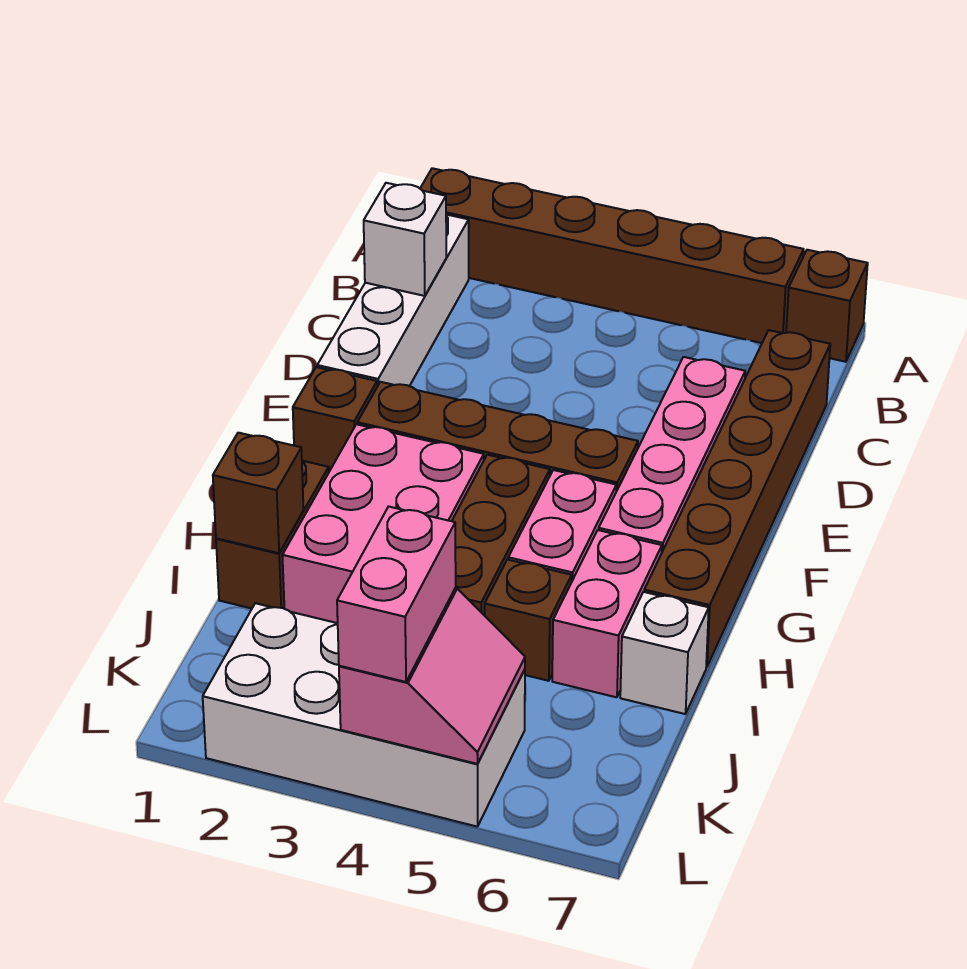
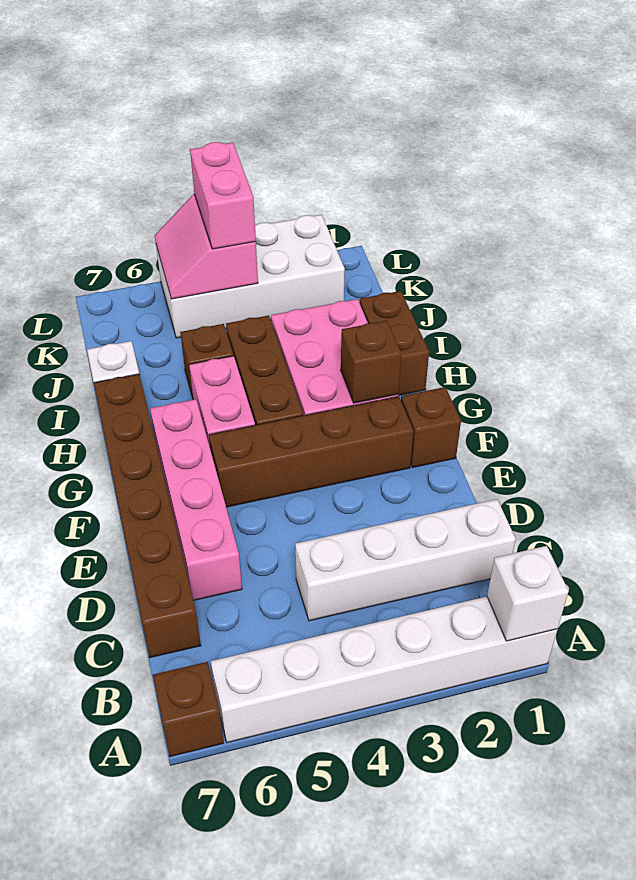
brown brick A1:A6 level 1 -> white brick A1:A6 level 1
white brick B1:E1 level 1 -> white brick C1:C4 level 1
white brick C1 level 2 -> white brick A1 level 2
pink brick H6:I6 level 1 -> none
brown brick I1 level 2 -> brown brick G2 level 2

